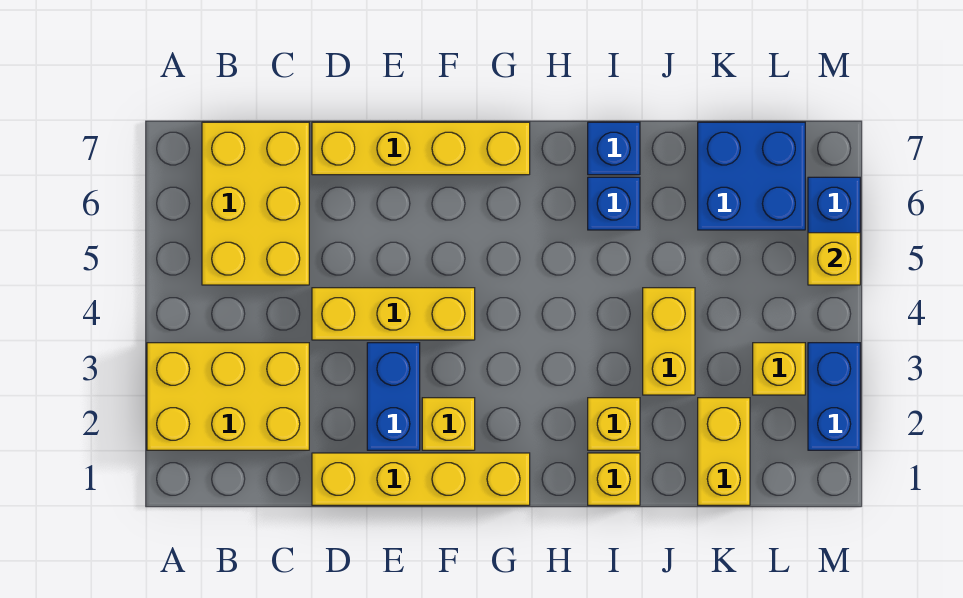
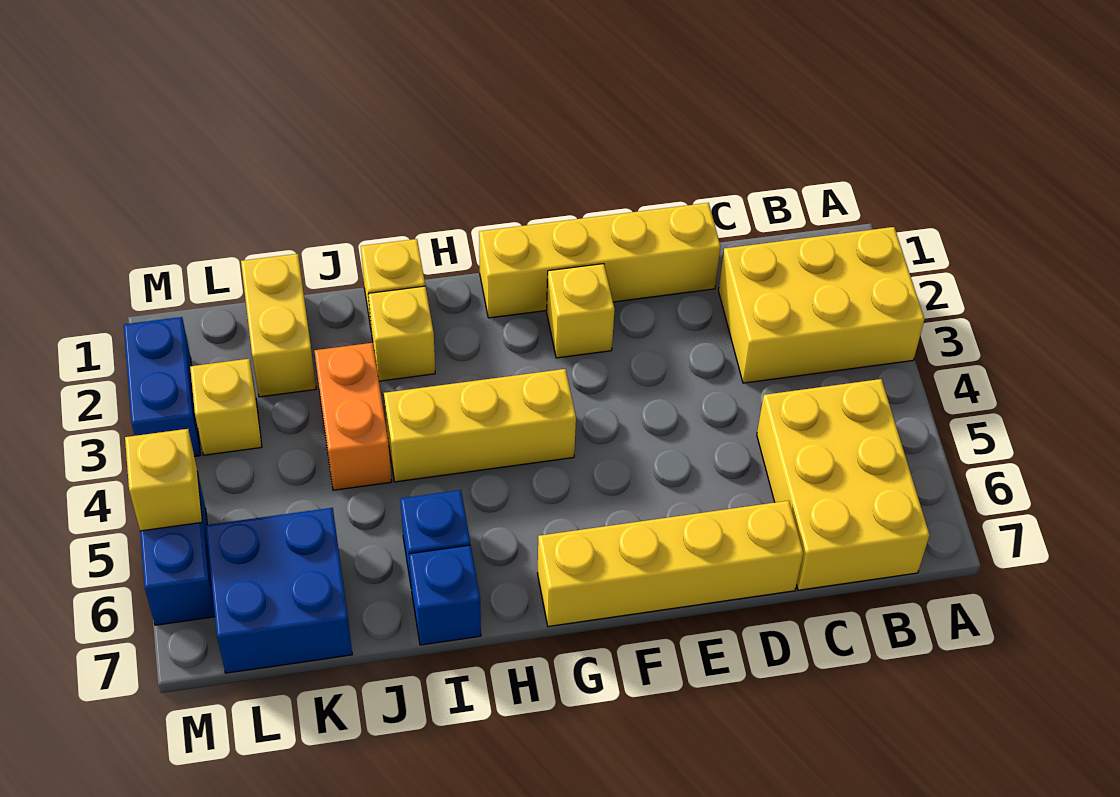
yellow brick D4:F4 level 1 -> yellow brick G4:I4 level 1
blue brick E2:E3 level 1 -> none
yellow brick J3:J4 level 1 -> orange brick J3:J4 level 1

